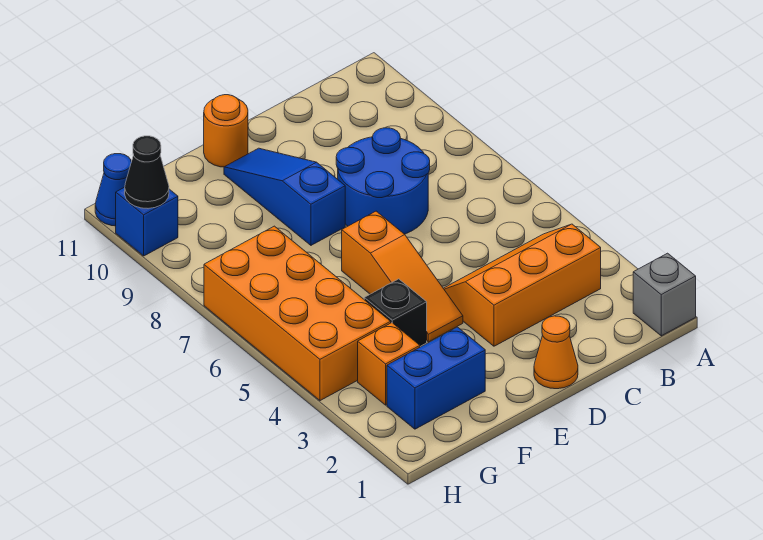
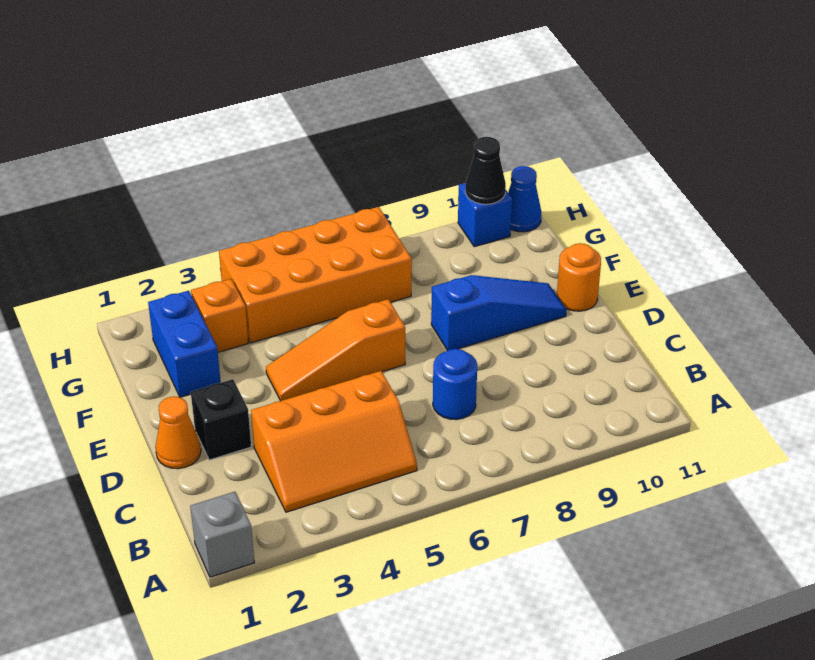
orange slope B3:D4 level 1 top 3 -> orange slope B3:C5 level 1 top C
blue round brick C7:D8 level 1 -> blue round brick C7 level 1
black brick F4 level 1 -> black brick D2 level 1

